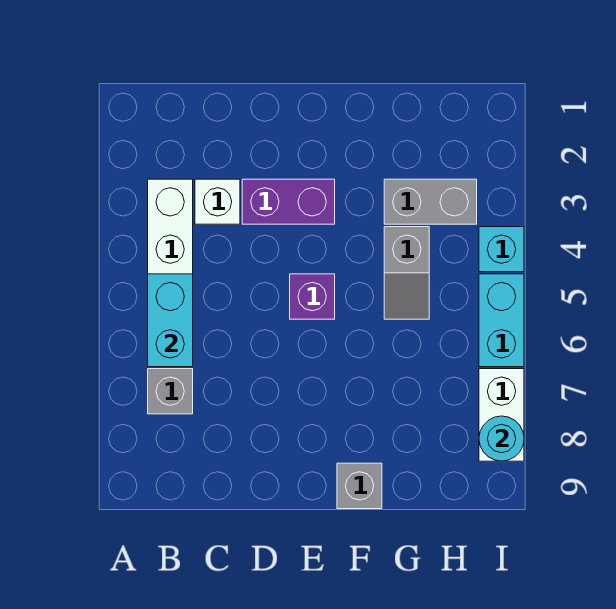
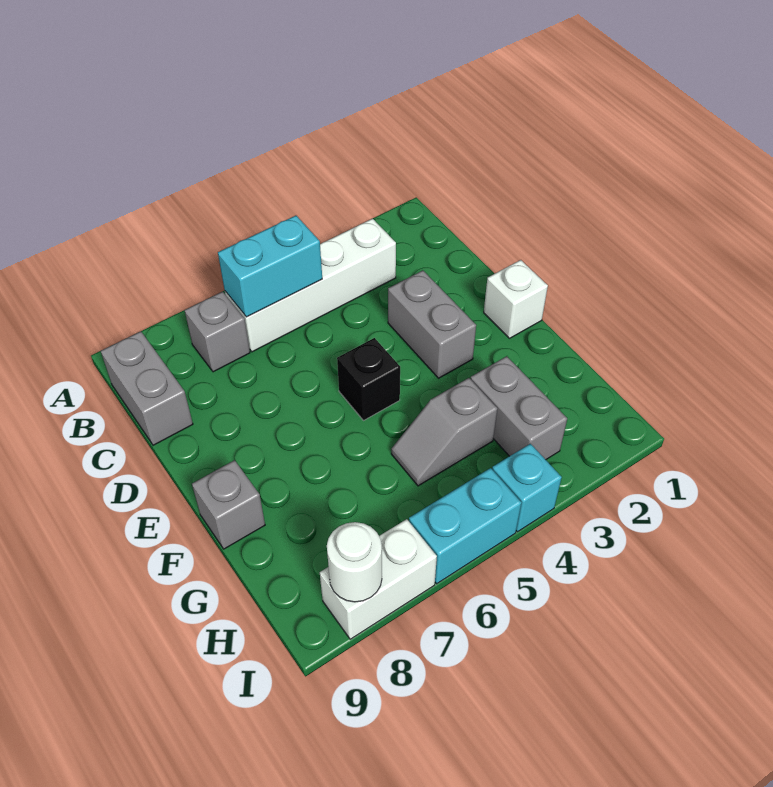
none -> grey brick B9:C9 level 1
white brick C3 level 1 -> white brick E1 level 1
purple brick D3:E3 level 1 -> grey brick D3:E3 level 1
purple brick E5 level 1 -> black brick E5 level 1
cyan round brick I8 level 2 -> white round brick I8 level 2

